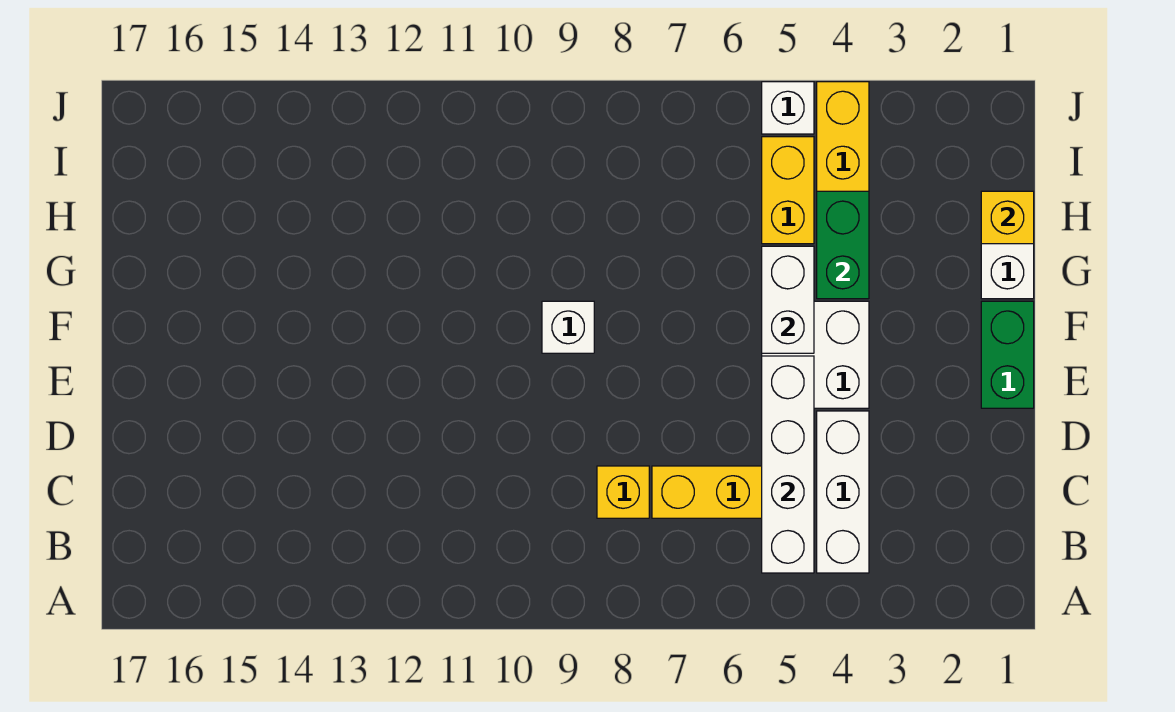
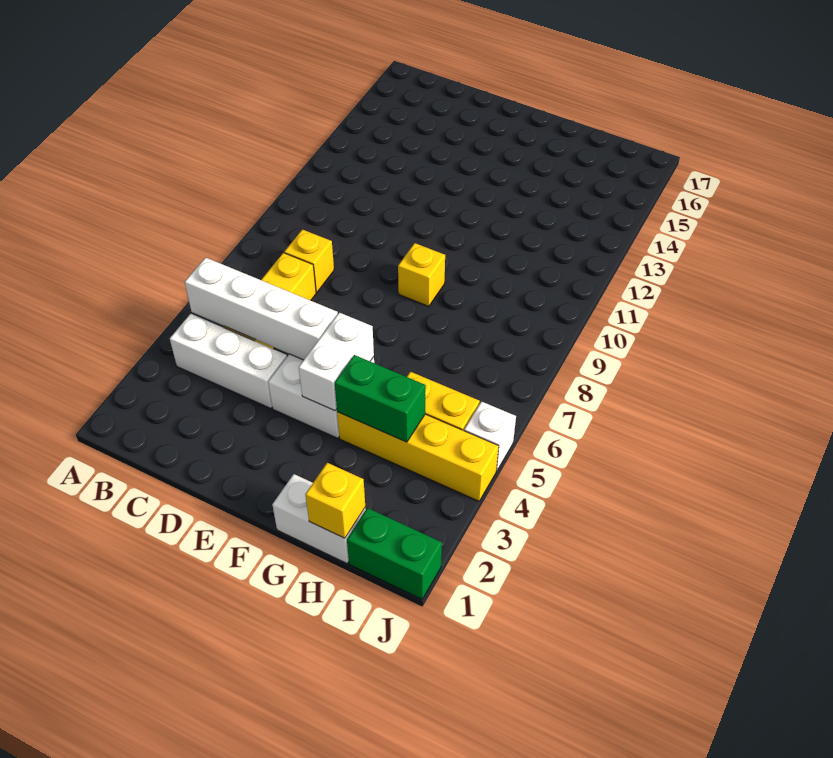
green brick E1:F1 level 1 -> green brick I1:J1 level 1
white brick F5:G5 level 2 -> white brick F4:F5 level 2
white brick F9 level 1 -> yellow brick F9 level 1

